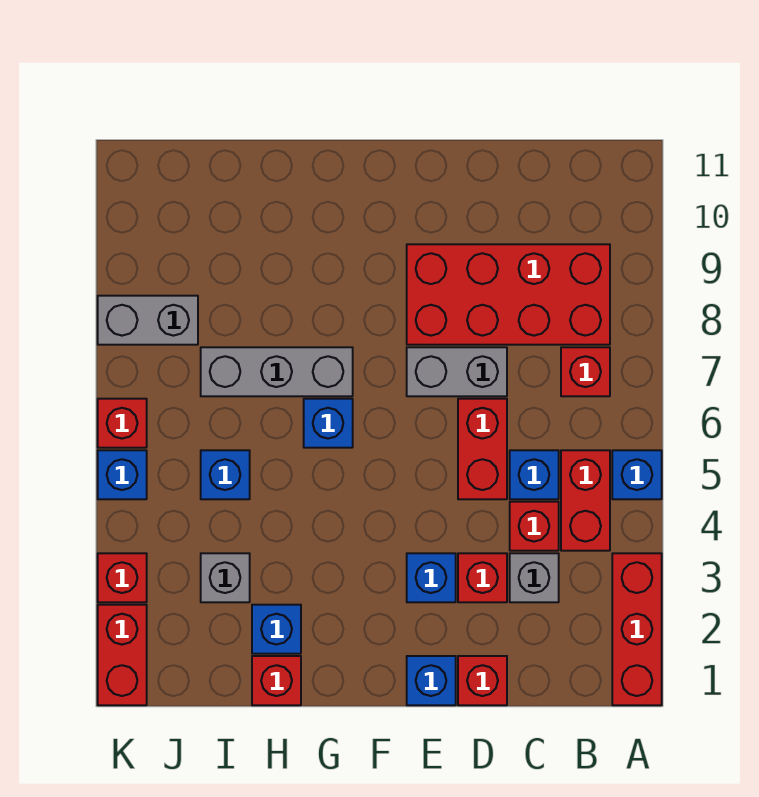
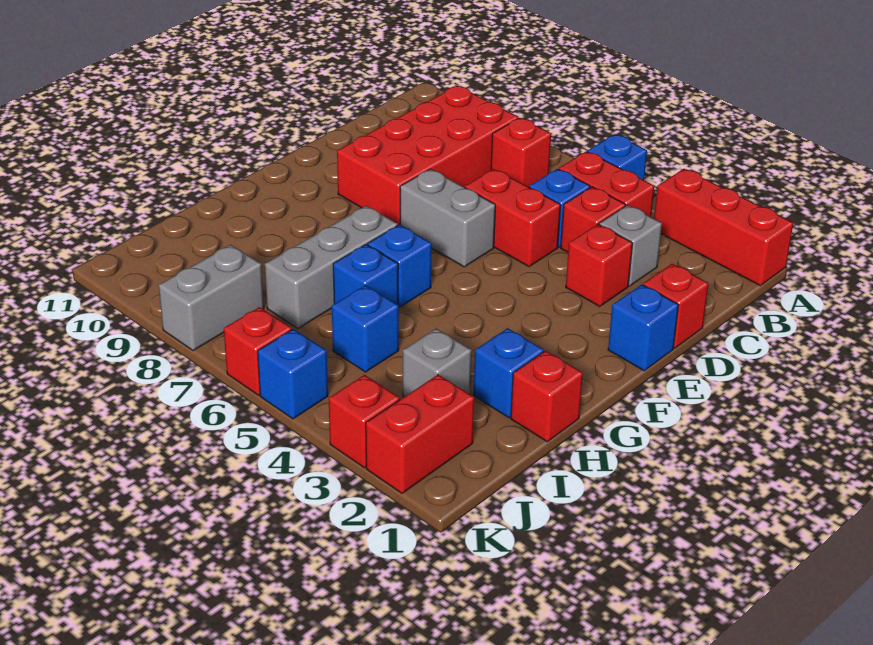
grey brick D7:E7 level 1 -> grey brick E6:E7 level 1
blue brick E3 level 1 -> blue brick H6 level 1
red brick K1:K2 level 1 -> red brick J2:K2 level 1

